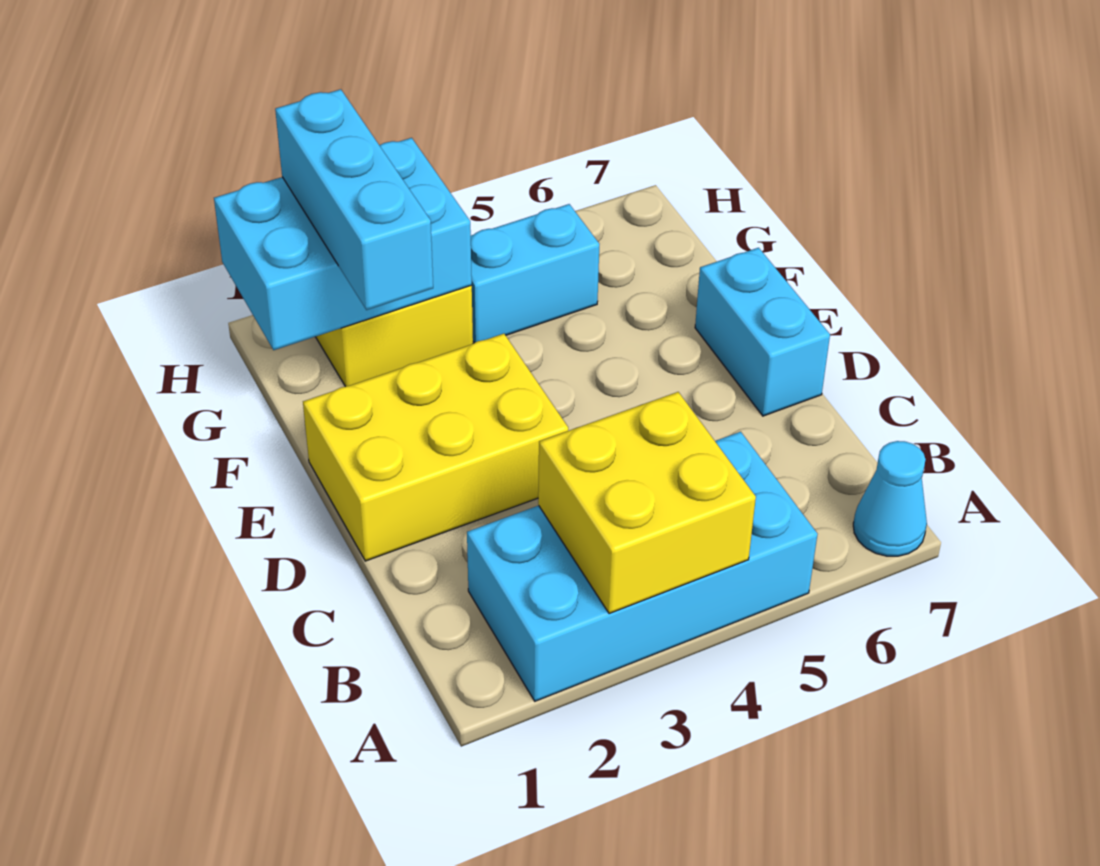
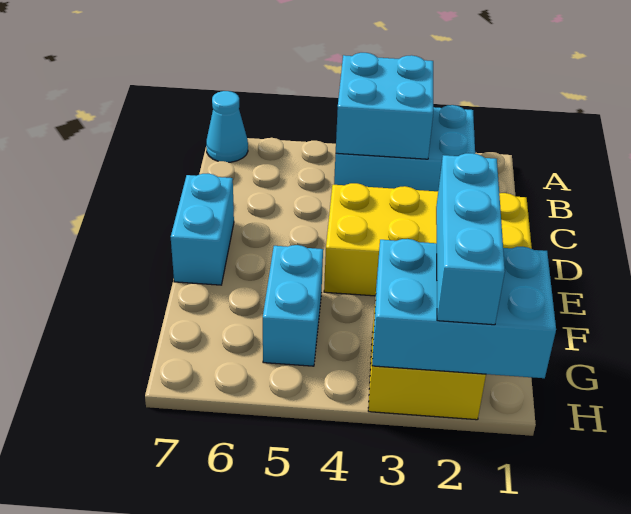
cyan brick A2:B5 level 1 -> cyan brick A2:B4 level 1
yellow brick A3:B4 level 2 -> cyan brick A3:B4 level 2
yellow brick D1:E3 level 1 -> yellow brick D1:E4 level 1
cyan brick G4:G5 level 1 -> cyan brick F5:G5 level 1

